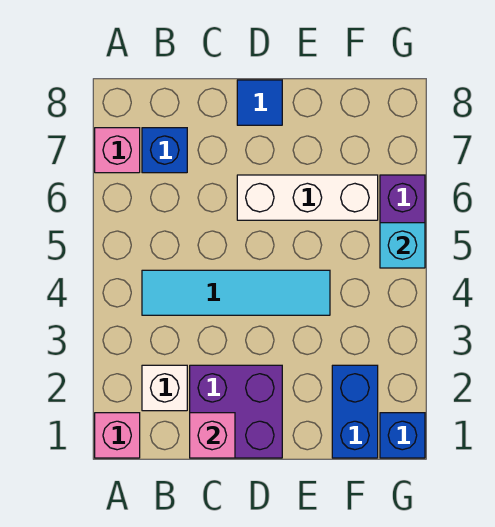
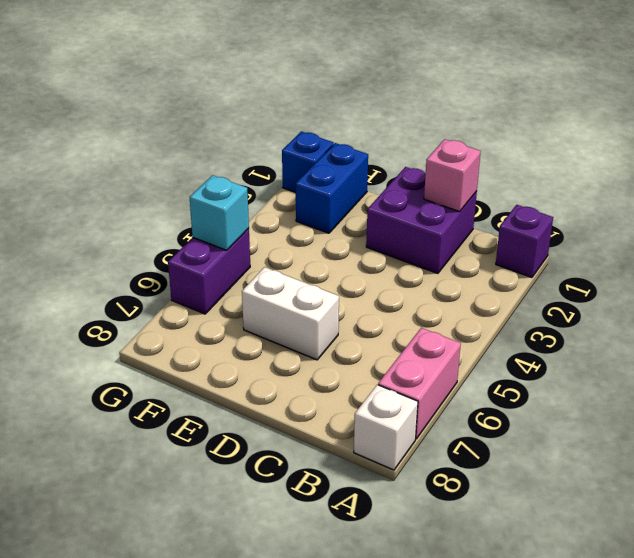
pink brick A1 level 1 -> purple brick A1 level 1
pink brick A7 level 1 -> pink brick A6:A7 level 1
white brick B2 level 1 -> white brick A8 level 1
cyan tile B4:E4 level 1 -> none
blue brick B7 level 1 -> none
white brick D6:F6 level 1 -> white brick D6:E6 level 1
blue tile D8 level 1 -> none

